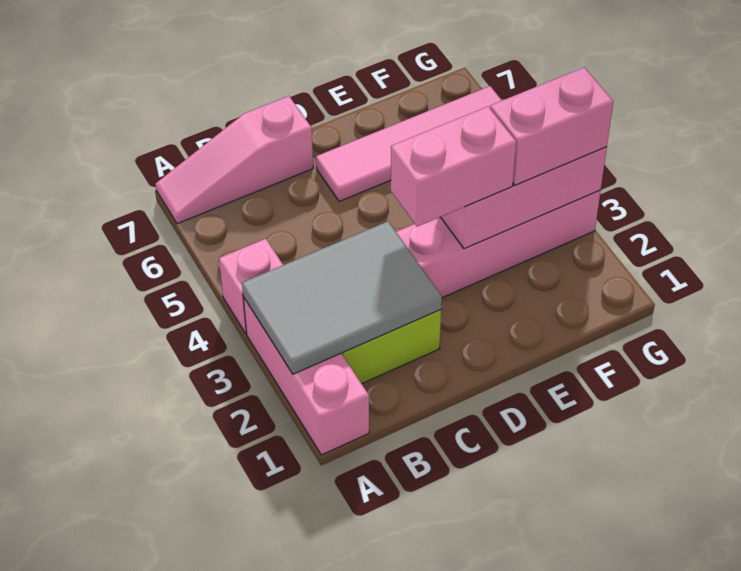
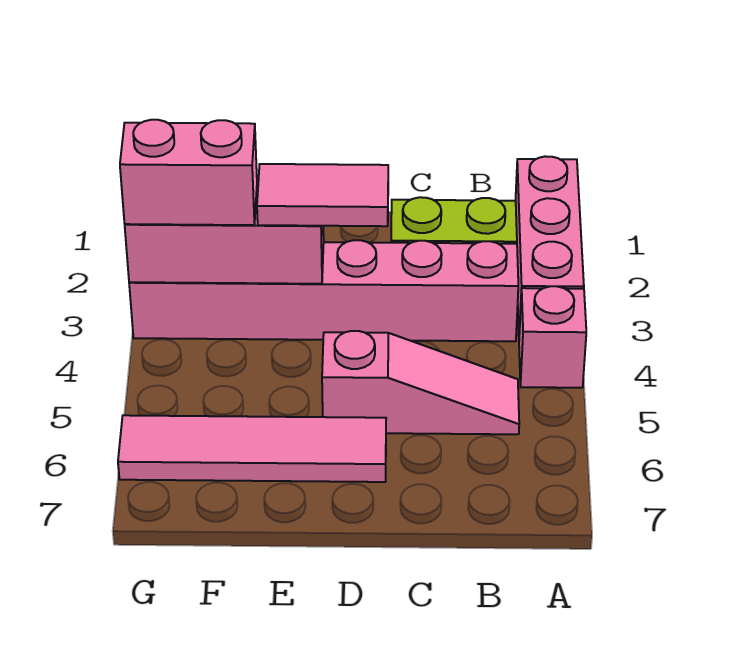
grey tile A2:C3 level 2 -> none
pink slope A7:C7 level 1 top C -> pink slope B5:D5 level 1 top D
pink brick D3:E3 level 3 -> pink tile D3:E3 level 3

